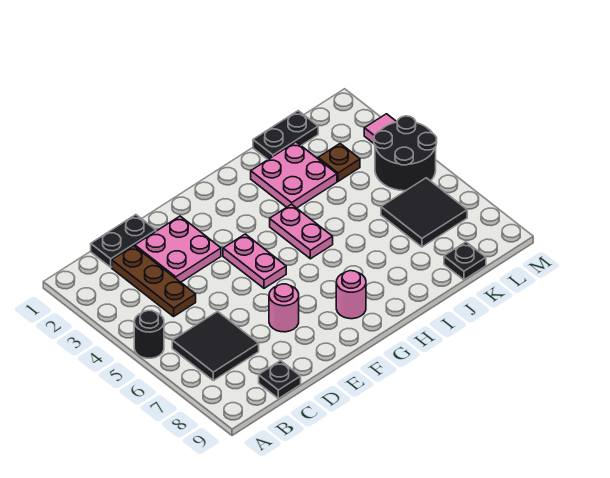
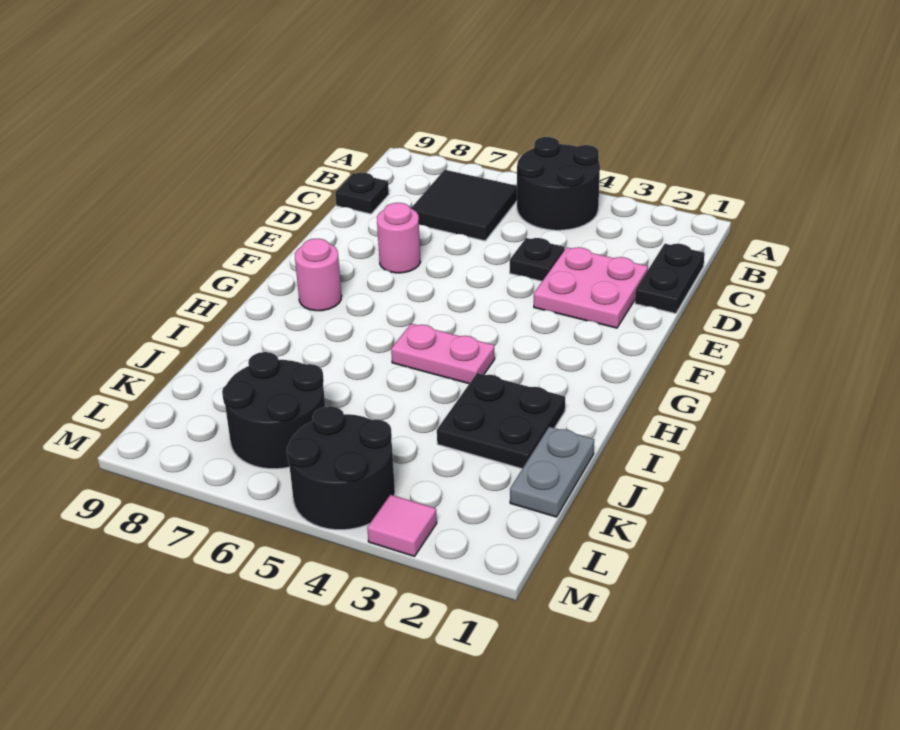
black round brick A5 level 1 -> black round brick A4:B5 level 1
brown plate C2:C4 level 1 -> none
pink plate F4:F5 level 1 -> none
pink plate I2:J3 level 1 -> black plate I2:J3 level 1
black plate J1:K1 level 1 -> grey plate J1:K1 level 1
brown plate K3 level 1 -> none
black tile K6:L7 level 1 -> black round brick K6:L7 level 1
black plate K9 level 1 -> black plate D4 level 1

